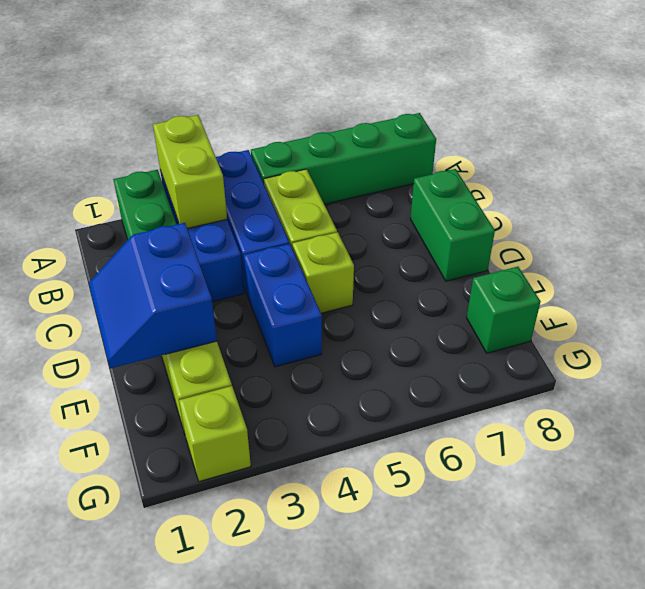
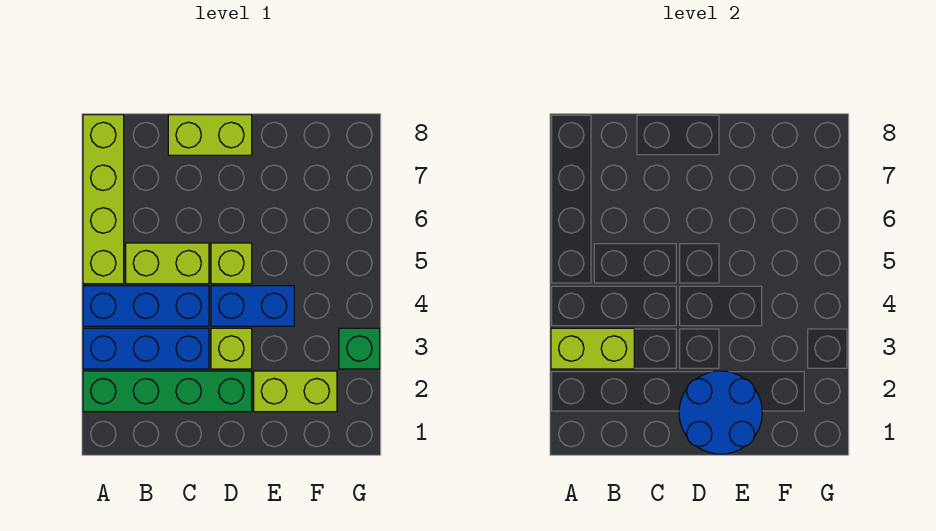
green brick A5:A8 level 1 -> lime brick A5:A8 level 1
green brick C8:D8 level 1 -> lime brick C8:D8 level 1
blue slope D1:E2 level 2 top 2 -> blue round brick D1:E2 level 2
green brick F8 level 1 -> green brick G3 level 1
lime brick G2 level 1 -> lime brick D3 level 1

